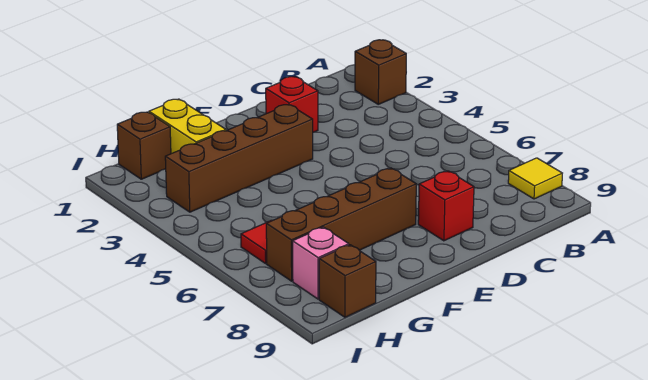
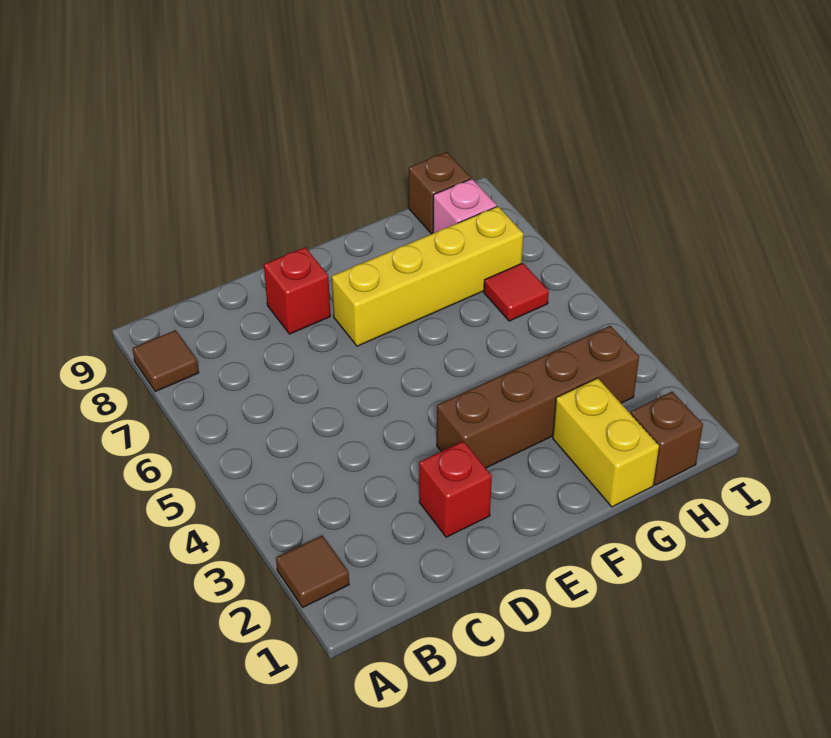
brown brick A2 level 1 -> brown tile A2 level 1
yellow tile A8 level 1 -> brown tile A8 level 1
brown brick E7:H7 level 1 -> yellow brick E7:H7 level 1

